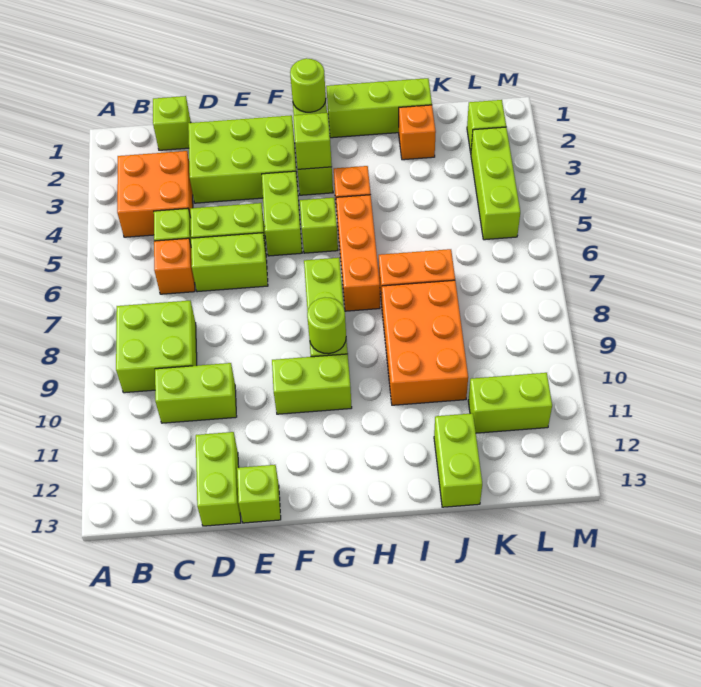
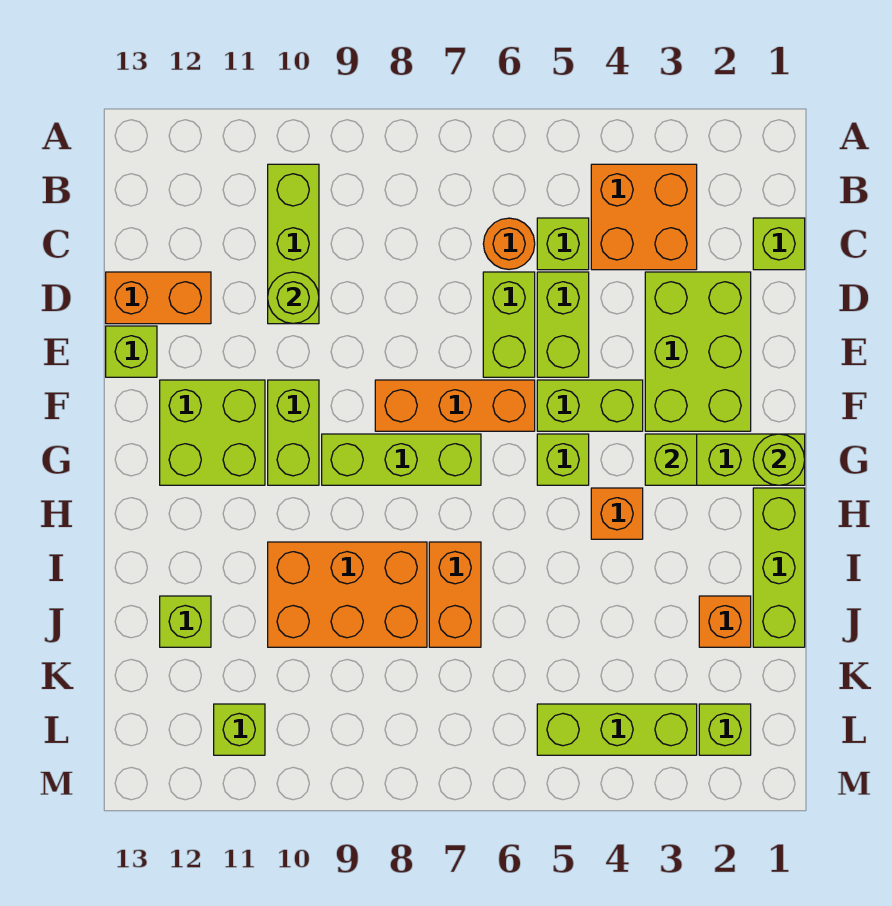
lime brick B8:C9 level 1 -> lime brick F11:G12 level 1
orange brick C6 level 1 -> orange round brick C6 level 1
lime brick C10:D10 level 1 -> lime brick B10:D10 level 1
lime brick D12:D13 level 1 -> orange brick D12:D13 level 1
lime round brick G9 level 2 -> lime round brick D10 level 2
orange brick H5:H7 level 1 -> orange brick F6:F8 level 1
lime brick J12:J13 level 1 -> lime brick J12 level 1
lime brick K11:L11 level 1 -> lime brick L11 level 1

